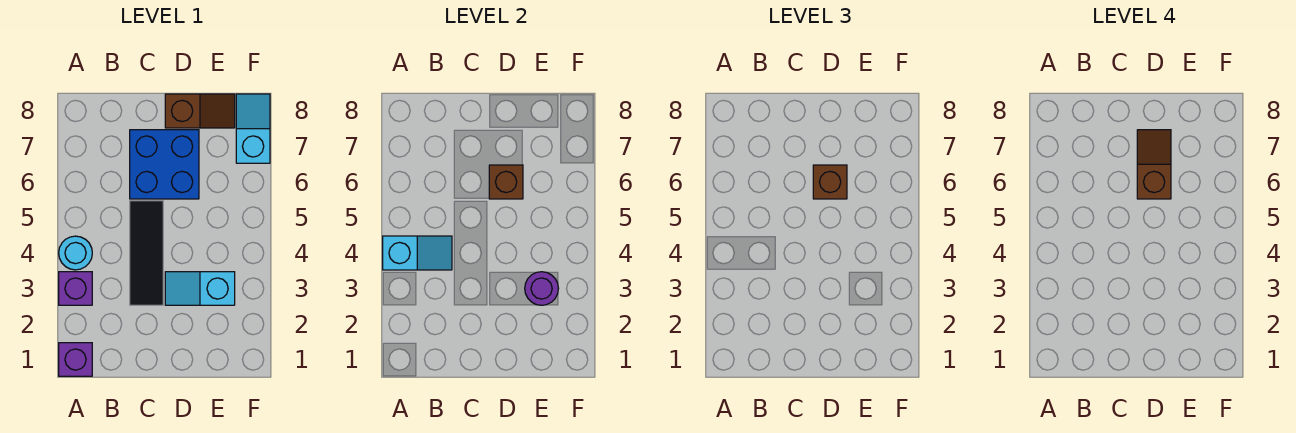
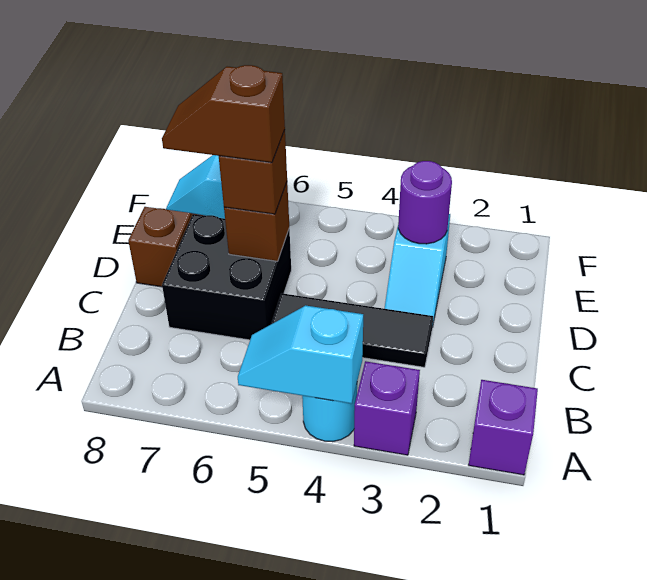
cyan slope A4:B4 level 2 top A -> cyan slope A4:A5 level 2 top 4
blue brick C6:D7 level 1 -> black brick C6:D7 level 1

